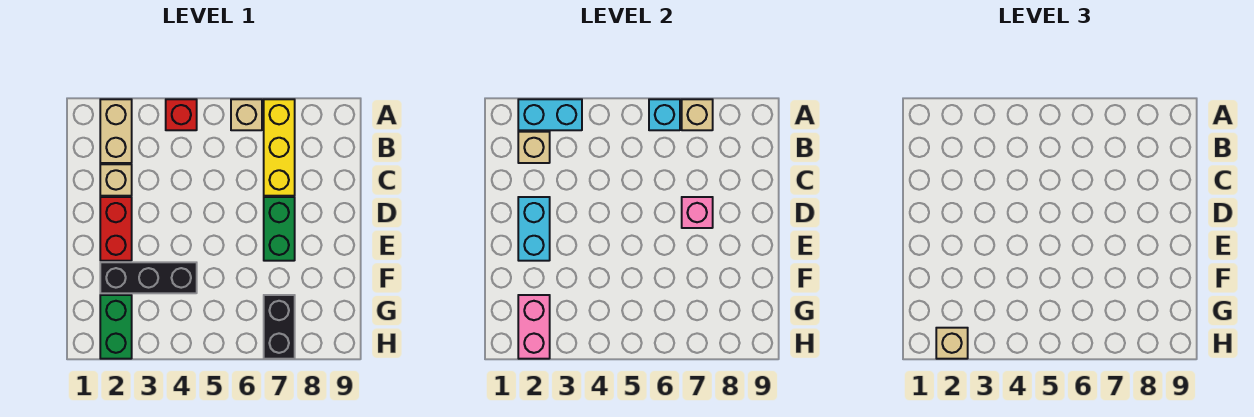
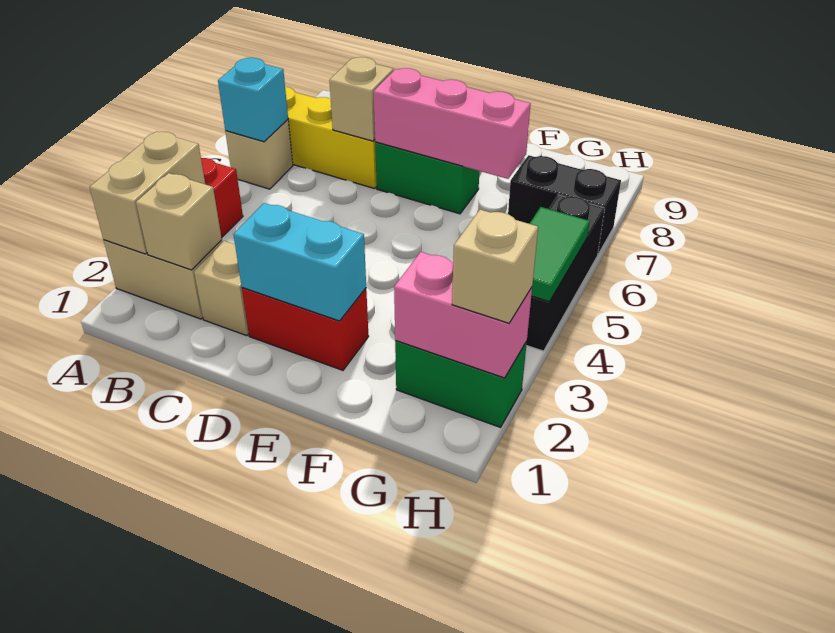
cyan brick A2:A3 level 2 -> tan brick A2:A3 level 2
tan brick A7 level 2 -> tan brick C7 level 2
pink brick D7 level 2 -> pink brick D7:F7 level 2
black brick F2:F4 level 1 -> black brick H4:H6 level 1
none -> green tile H4:H5 level 2

